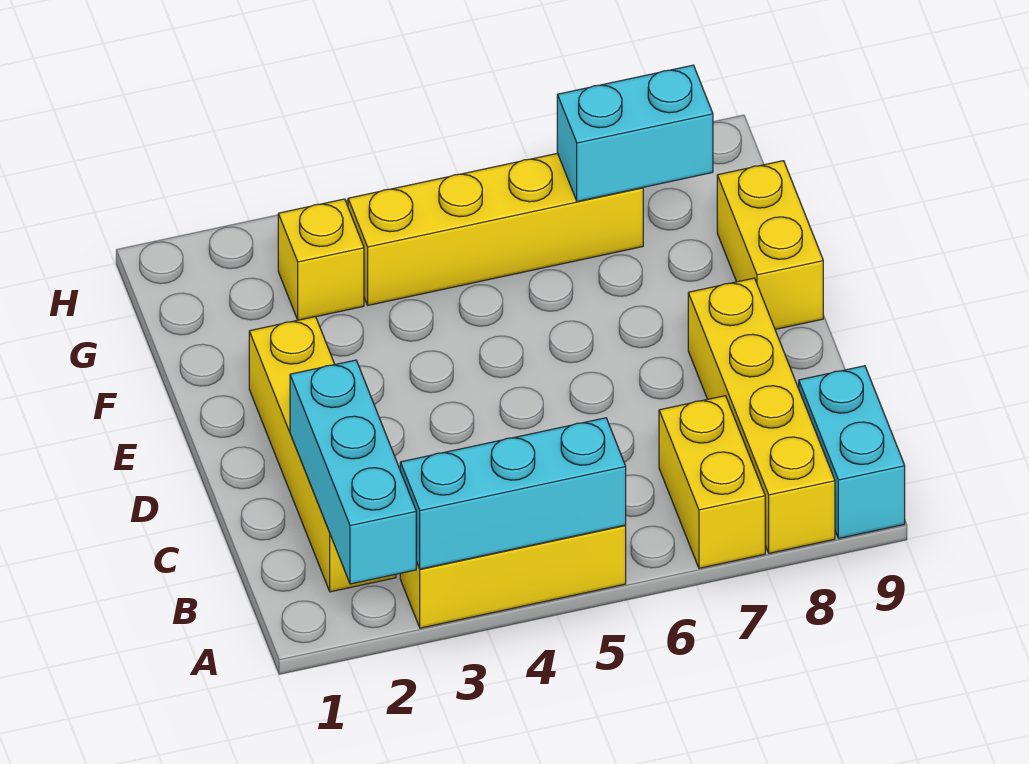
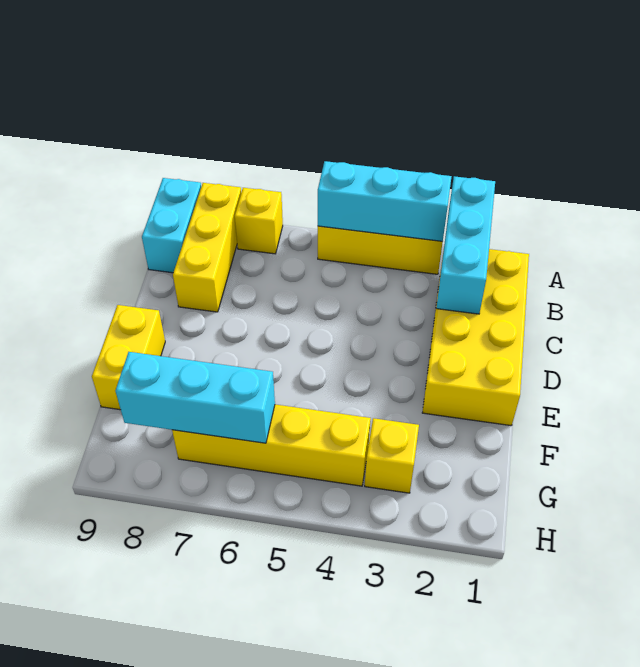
yellow brick A7:B7 level 1 -> yellow brick A7 level 1
yellow brick A8:D8 level 1 -> yellow brick A8:C8 level 1
yellow brick B2:E2 level 1 -> yellow brick B1:E2 level 1
cyan brick G7:G8 level 2 -> cyan brick G6:G8 level 2

